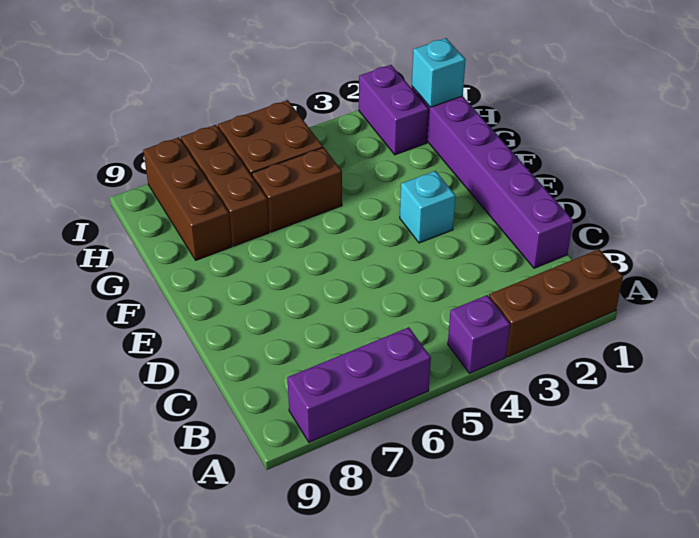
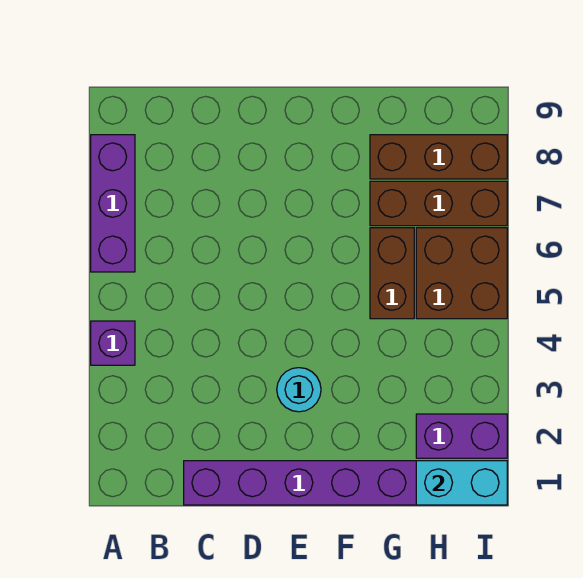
brown brick A1:A3 level 1 -> none
cyan brick E3 level 1 -> cyan round brick E3 level 1
cyan brick H1 level 2 -> cyan brick H1:I1 level 2

